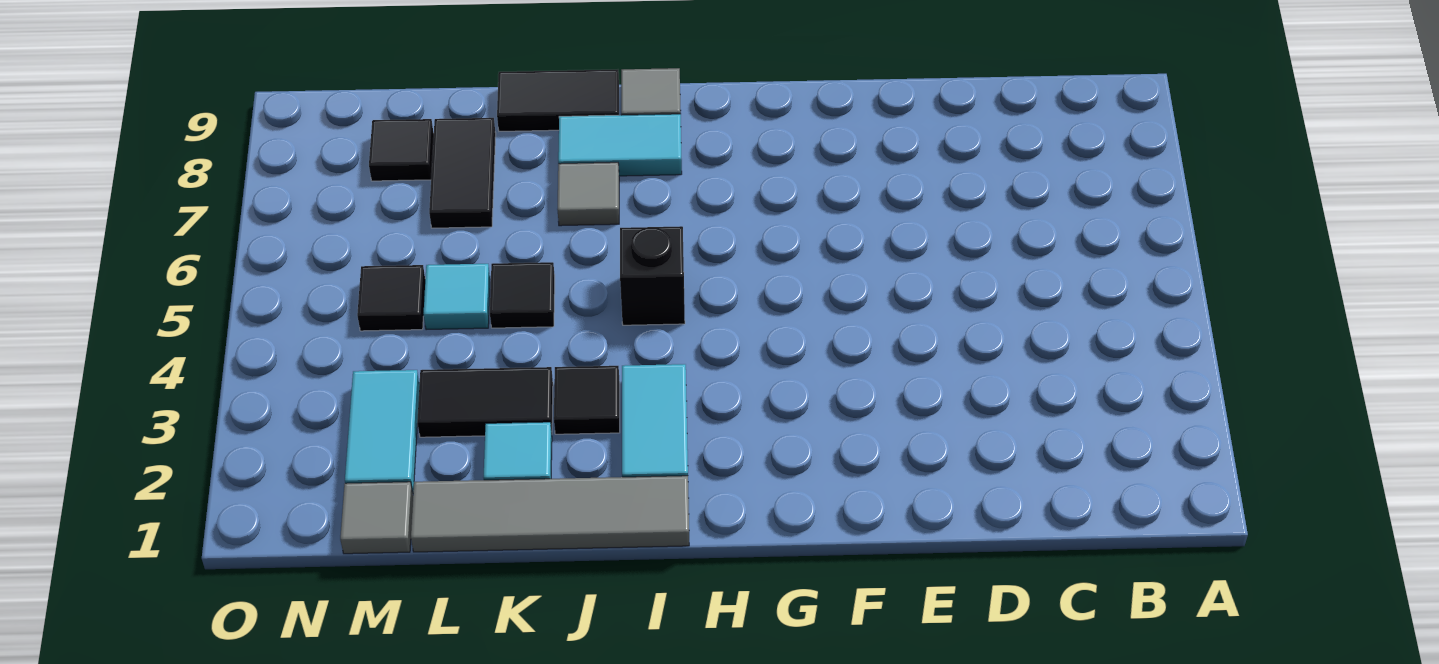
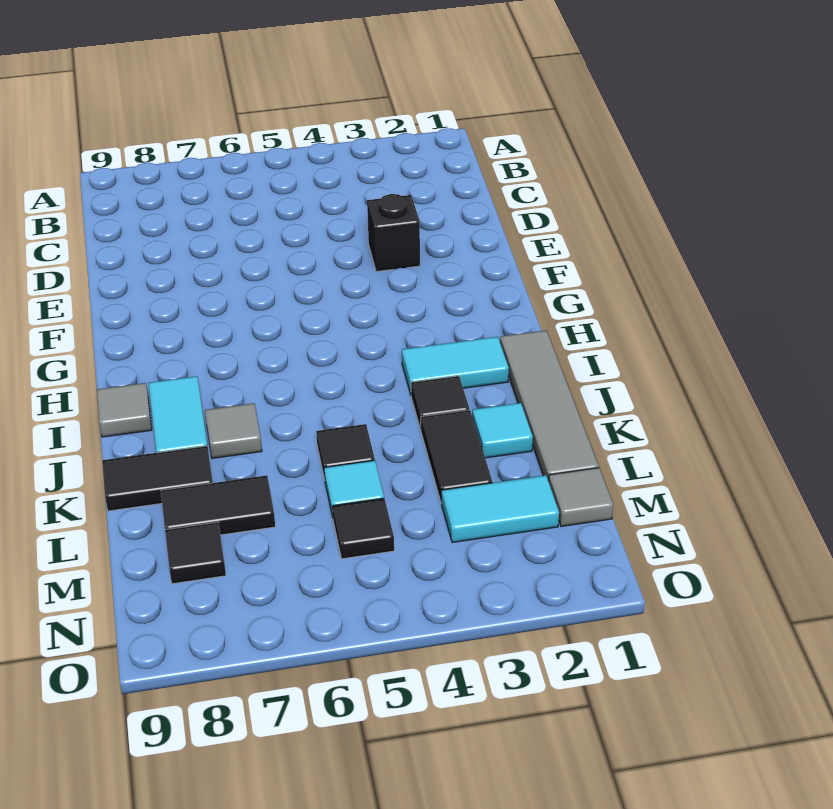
black brick I5 level 1 -> black brick E3 level 1
black tile J9:K9 level 1 -> black tile K8:K9 level 1

